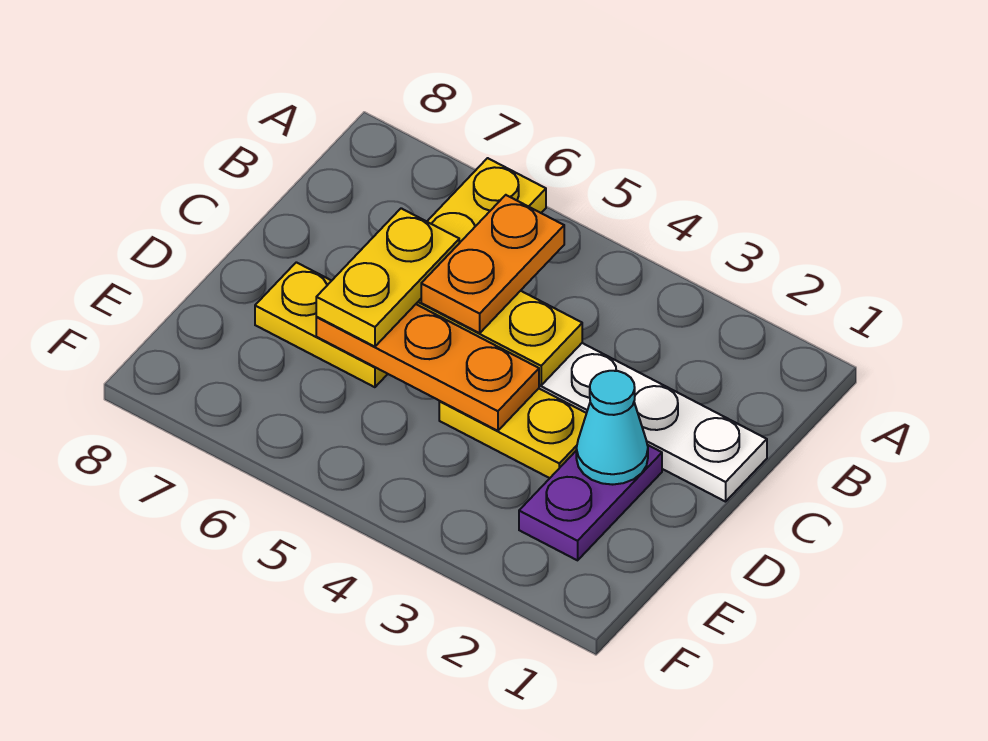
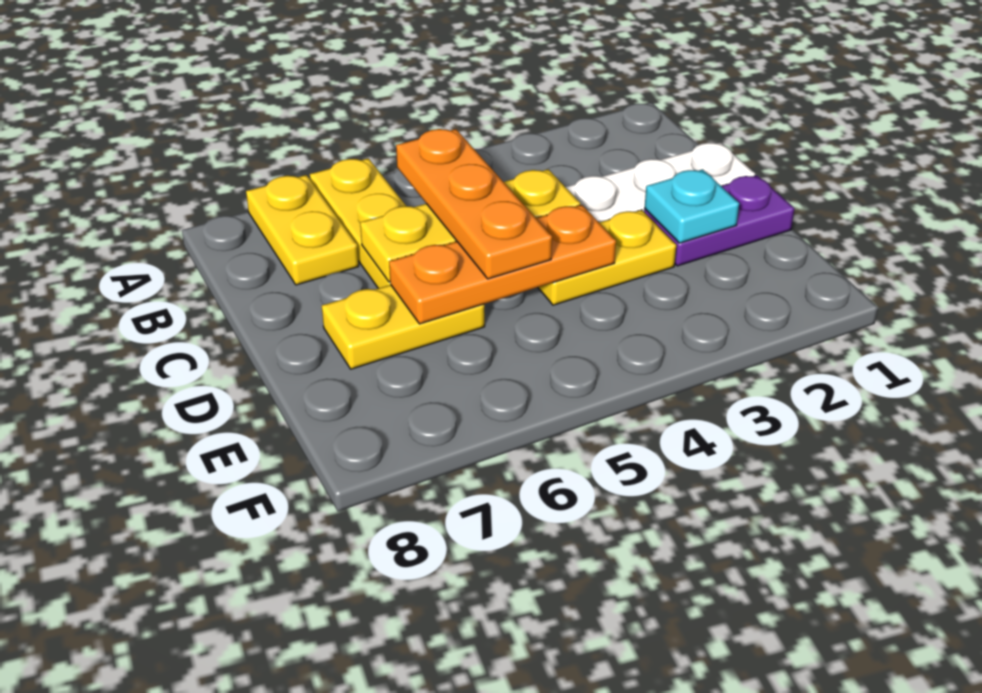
orange plate B5:C5 level 3 -> orange plate B5:D5 level 3
yellow plate C6:D6 level 3 -> yellow plate A7:B7 level 1
purple plate D2:E2 level 1 -> purple plate D1:D2 level 1
cyan cone D2 level 2 -> cyan plate D2 level 2

